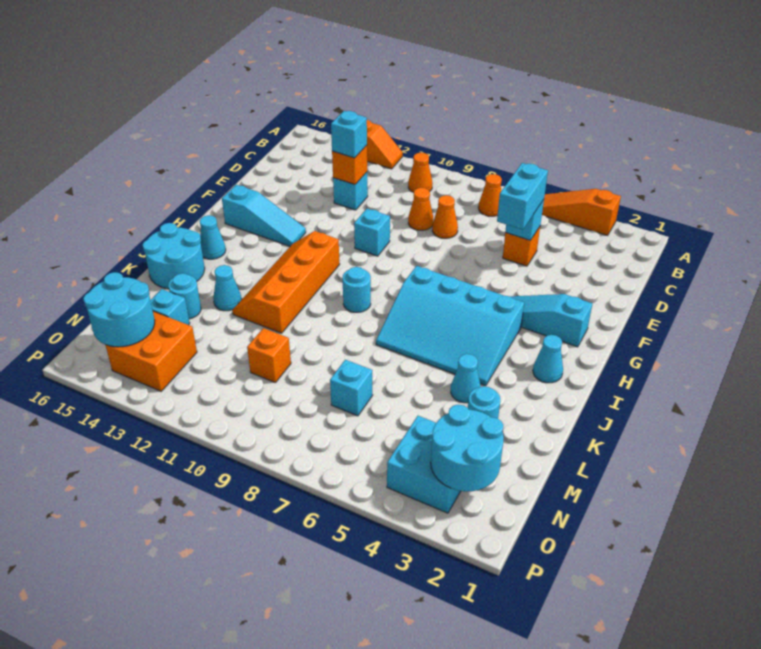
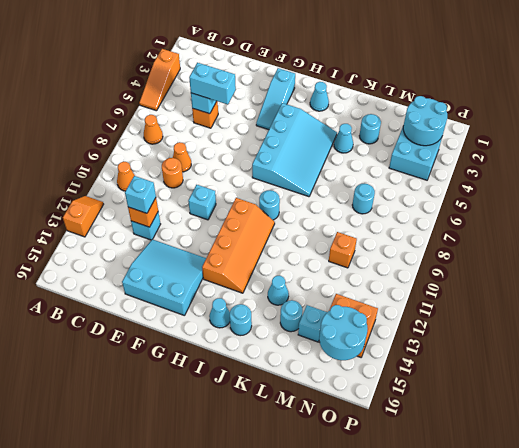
orange cone D9 level 1 -> orange round brick D9 level 1
cyan slope G13:G15 level 1 top 15 -> cyan slope E13:G15 level 1 top 15
orange slope H11:K12 level 1 top 11 -> orange slope H10:I13 level 1 top H
cyan round brick J15:K16 level 1 -> cyan round brick J15 level 1
cyan brick M7 level 1 -> cyan round brick M7 level 1

